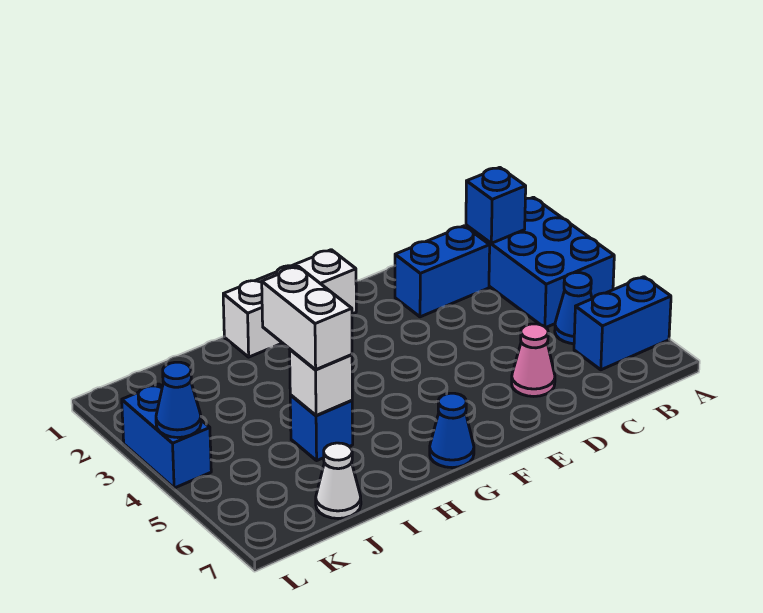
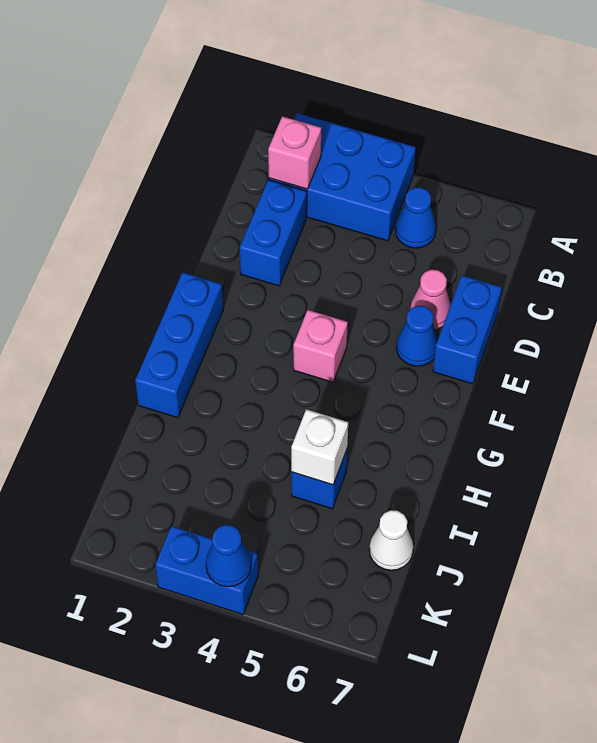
blue brick A6:B6 level 1 -> blue brick D7:E7 level 1
blue brick B2 level 2 -> pink brick B2 level 2
white brick F1:H1 level 1 -> blue brick F1:H1 level 1
none -> pink brick F4 level 1
blue cone G7 level 1 -> blue cone E6 level 1
white brick I4:I5 level 3 -> none

